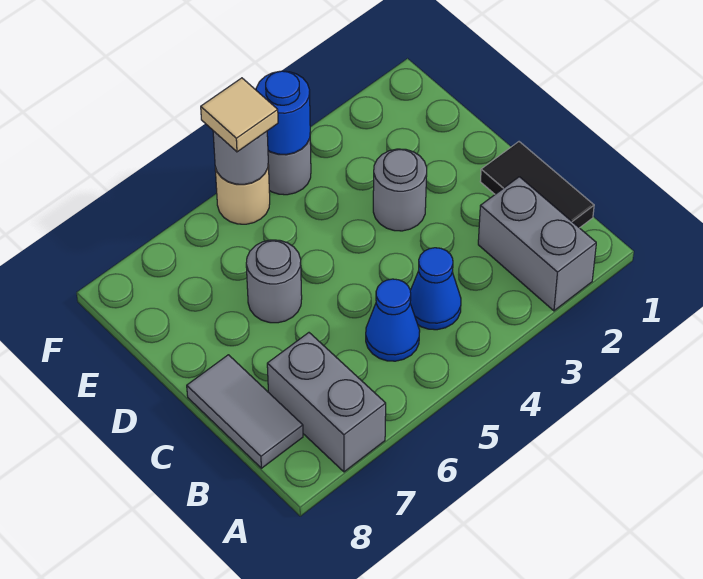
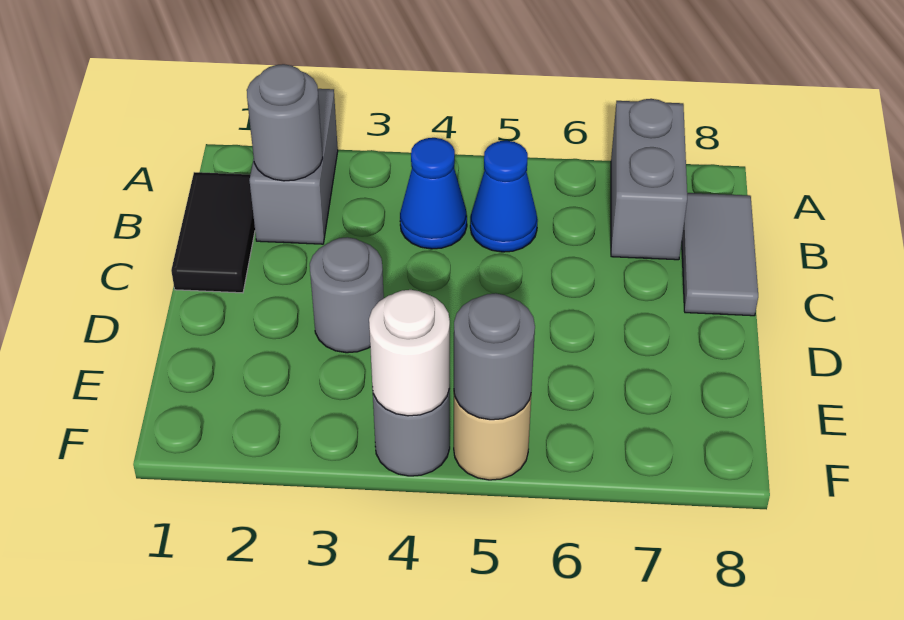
grey round brick D6 level 1 -> grey round brick B2 level 2
blue round brick F4 level 2 -> white round brick F4 level 2
tan tile F5 level 3 -> none

